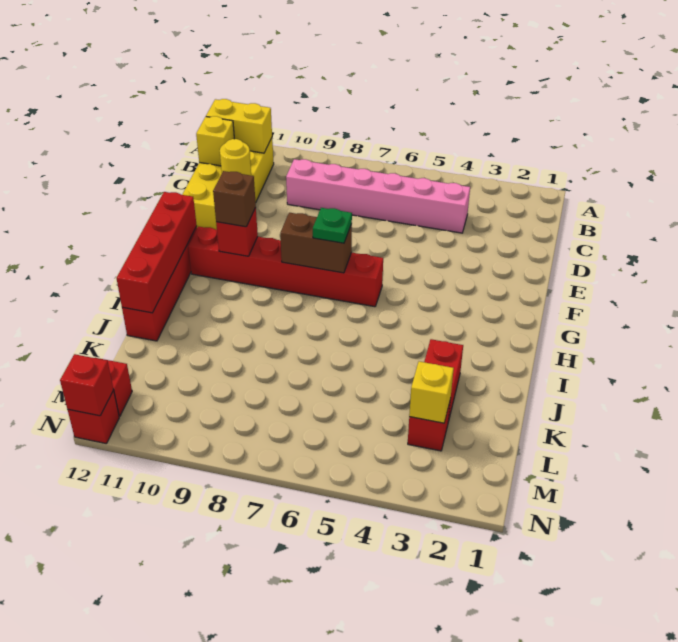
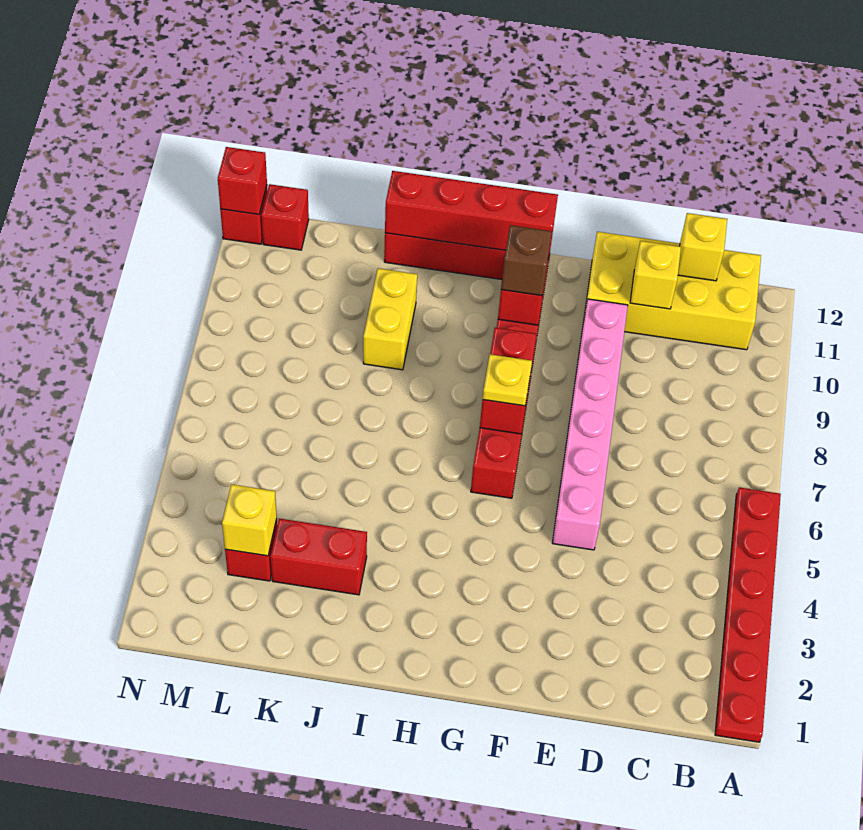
none -> red plate A1:A6 level 1
yellow brick B11:B12 level 2 -> yellow brick J9:J10 level 1
pink brick C4:C9 level 1 -> pink brick E5:E10 level 1
yellow round brick D11 level 2 -> yellow brick D11 level 2
brown brick G7:G8 level 2 -> red brick G7:G8 level 2
green plate G7 level 3 -> yellow plate G7 level 3

